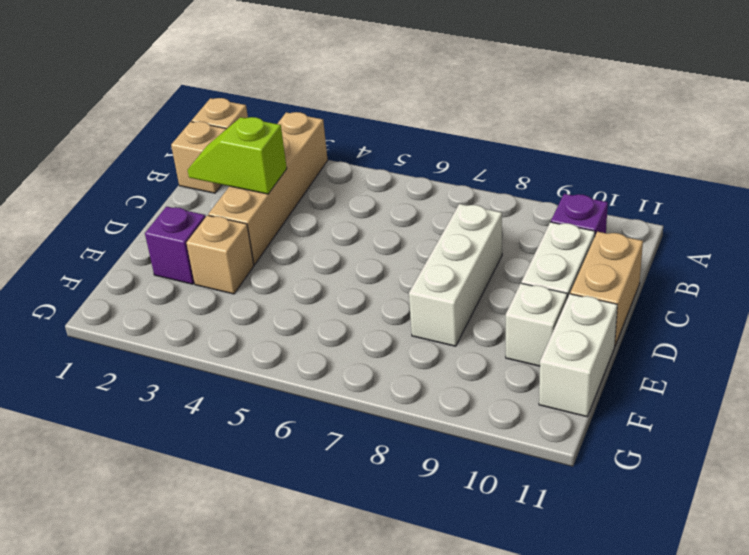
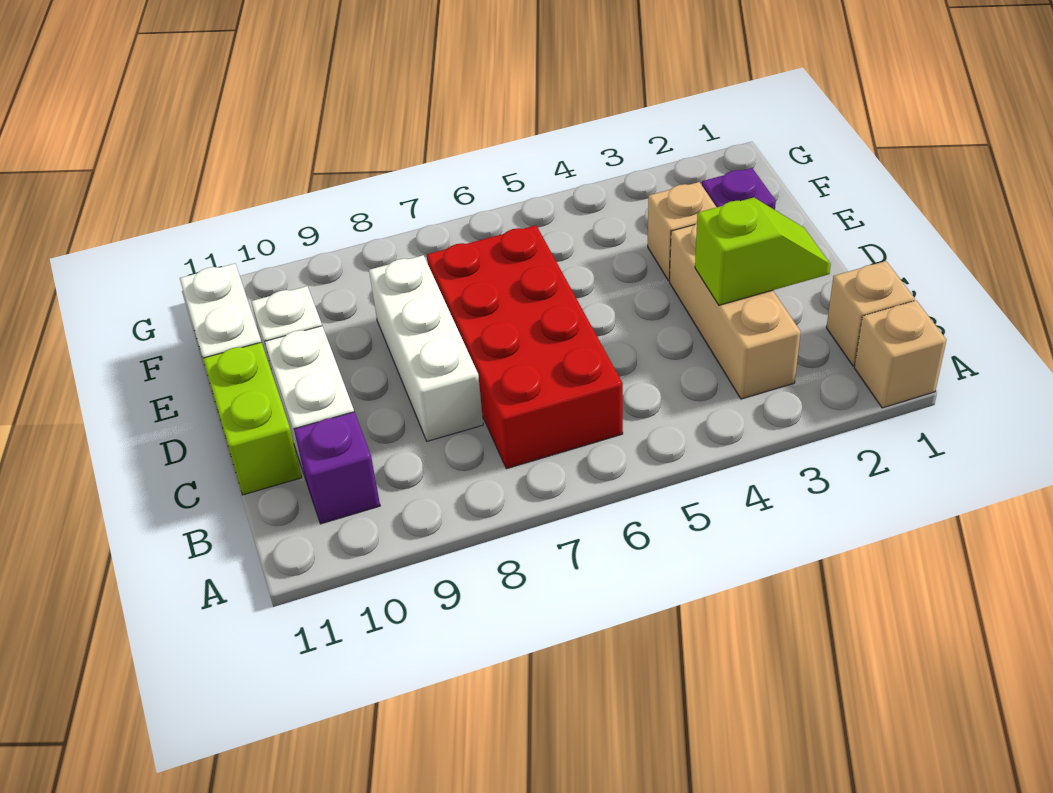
tan brick A3:D3 level 1 -> tan brick B3:D3 level 1
none -> red brick B6:E7 level 1
tan brick C11:D11 level 1 -> lime brick C11:D11 level 1

